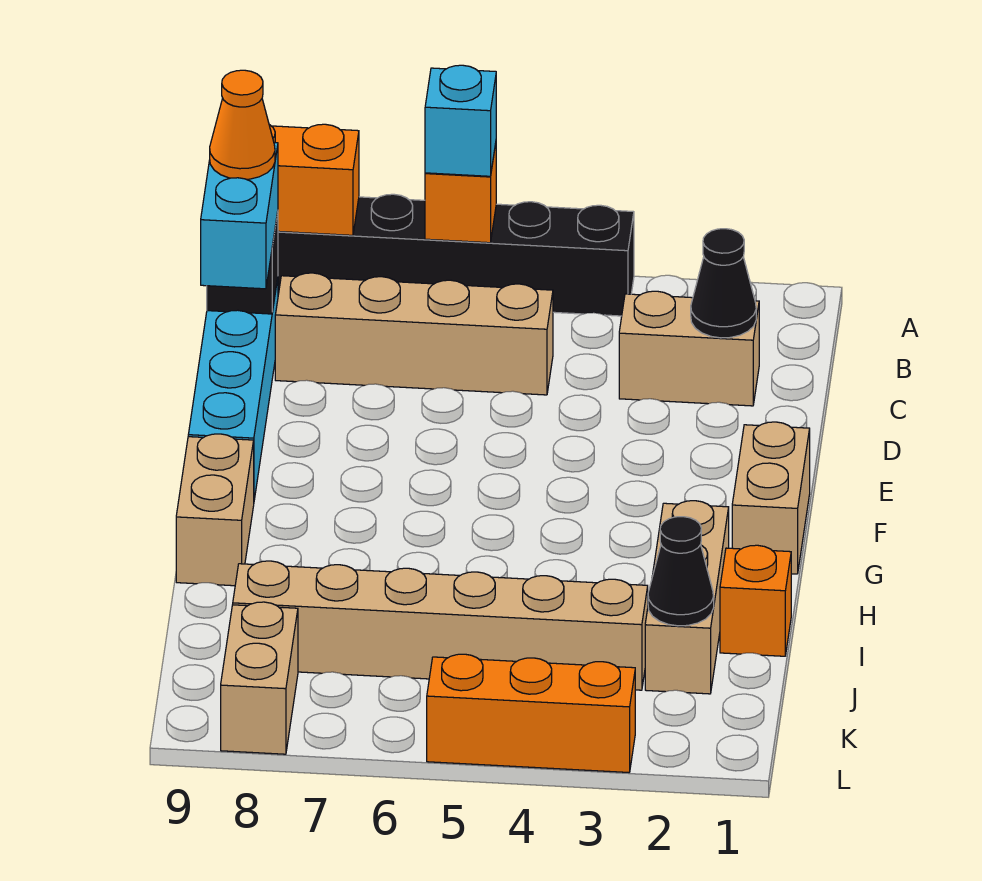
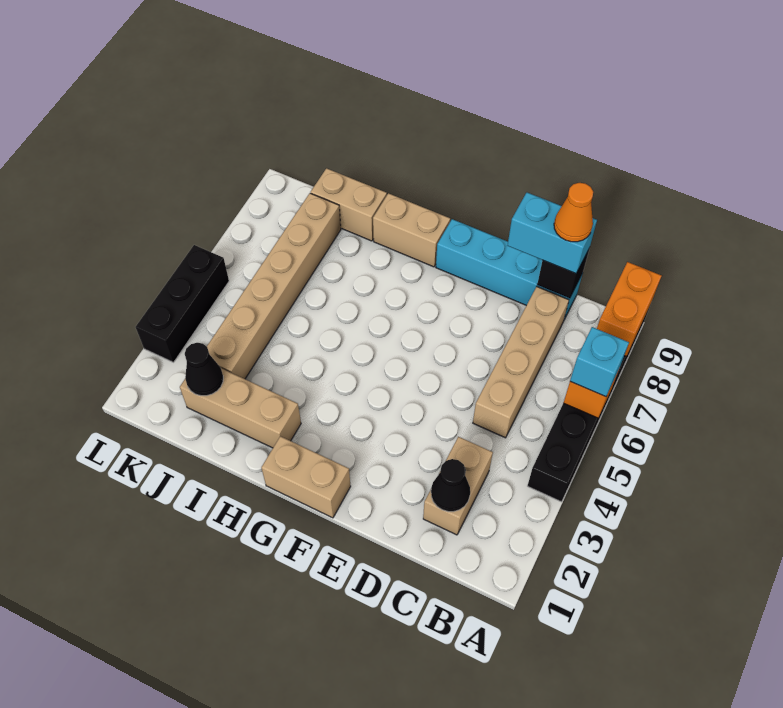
orange brick I1 level 1 -> none
tan brick K8:L8 level 1 -> tan brick I9:J9 level 1
orange brick L3:L5 level 1 -> black brick L3:L5 level 1

